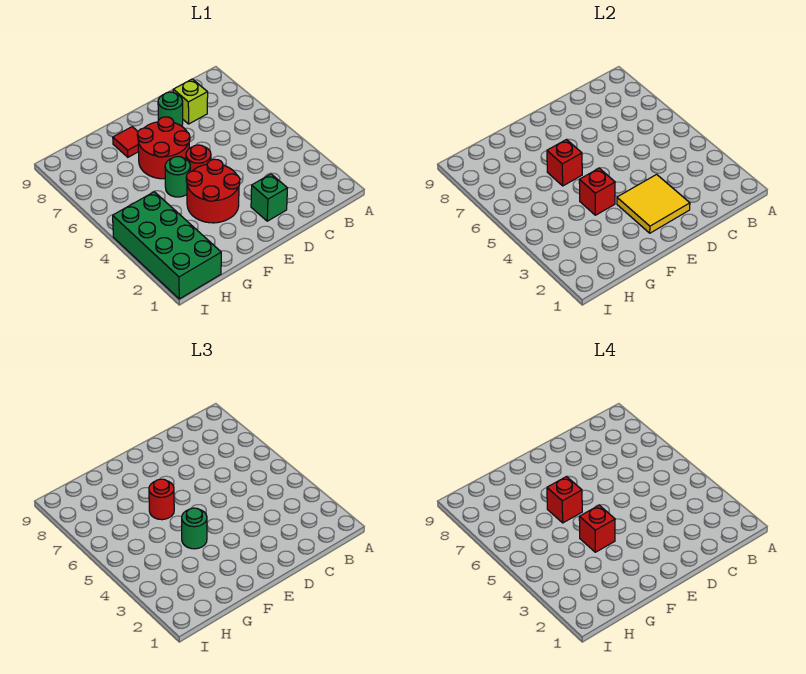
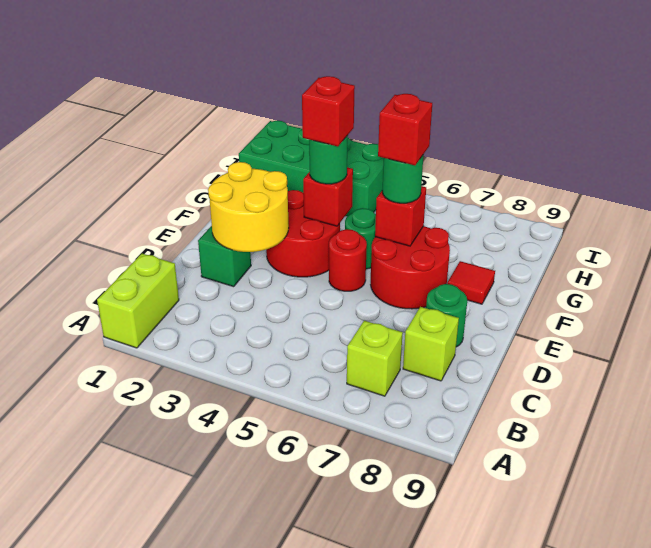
none -> lime brick A1:B1 level 1
none -> lime brick B7 level 1
yellow tile D2:E3 level 2 -> yellow round brick D2:E3 level 2
red round brick F6 level 3 -> green round brick F6 level 3

